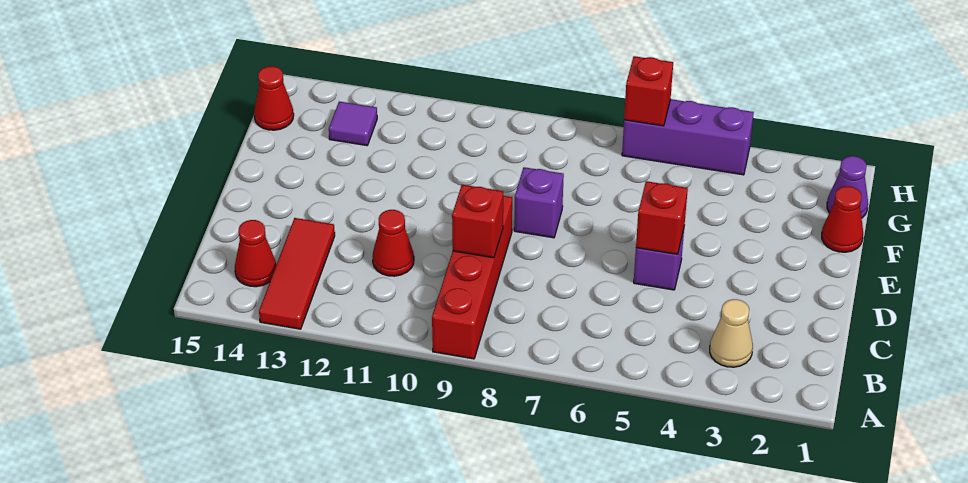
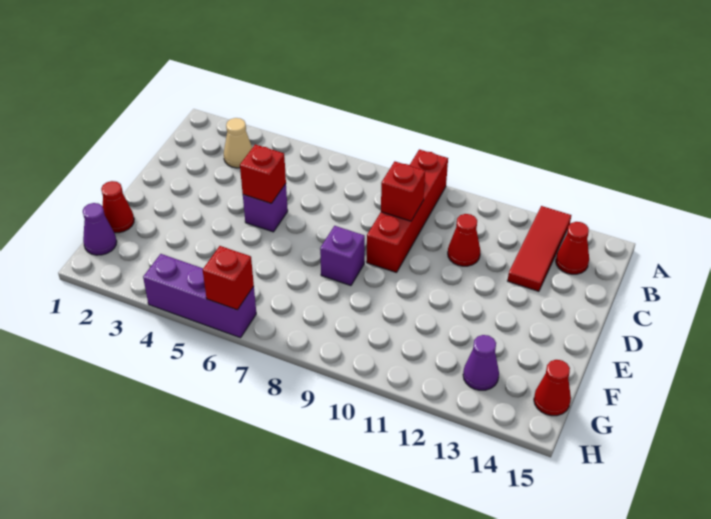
purple tile G13 level 1 -> purple cone G13 level 1

